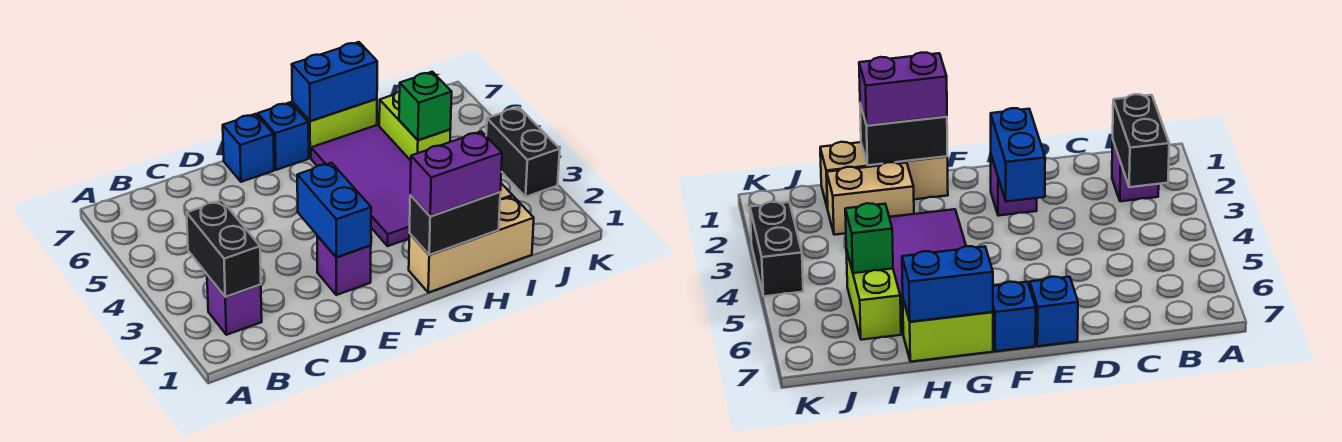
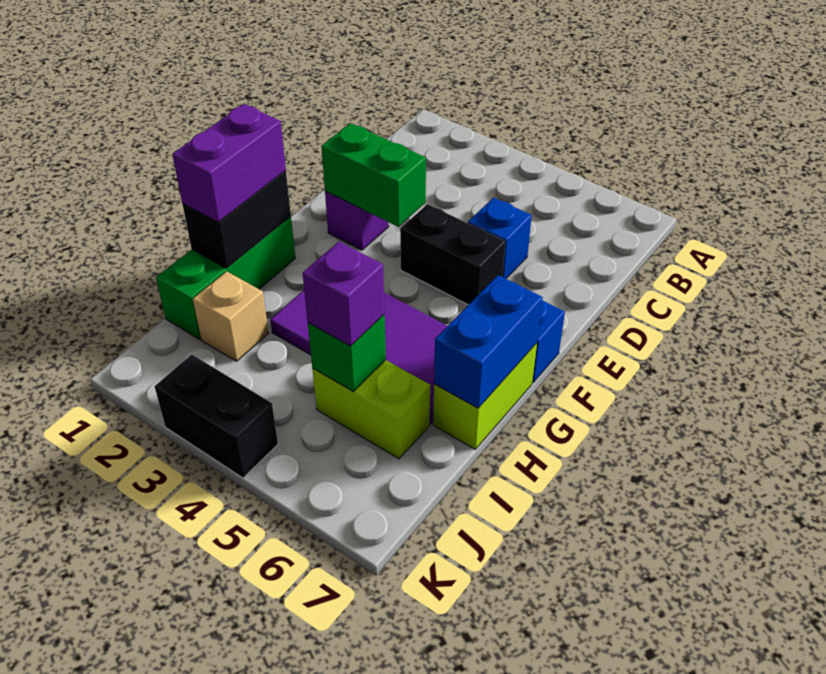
purple brick B2 level 1 -> purple brick I5 level 3
black brick B2:B3 level 2 -> black brick E4:E5 level 1
blue brick E2:E3 level 2 -> green brick E2:E3 level 2
blue brick E7 level 1 -> blue brick D5 level 1
tan brick G1:I1 level 1 -> green brick G1:I1 level 1
tan brick H2:I2 level 1 -> tan brick I2 level 1

